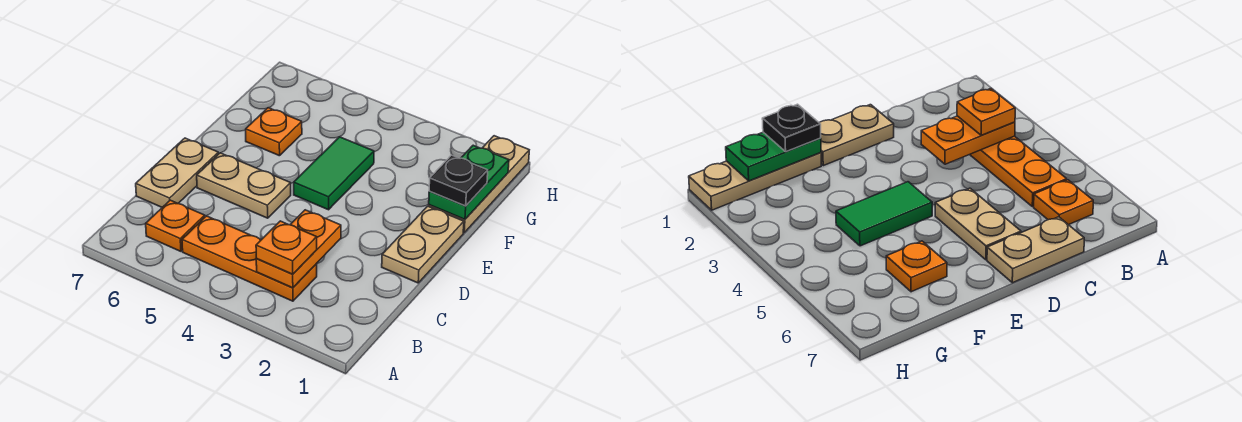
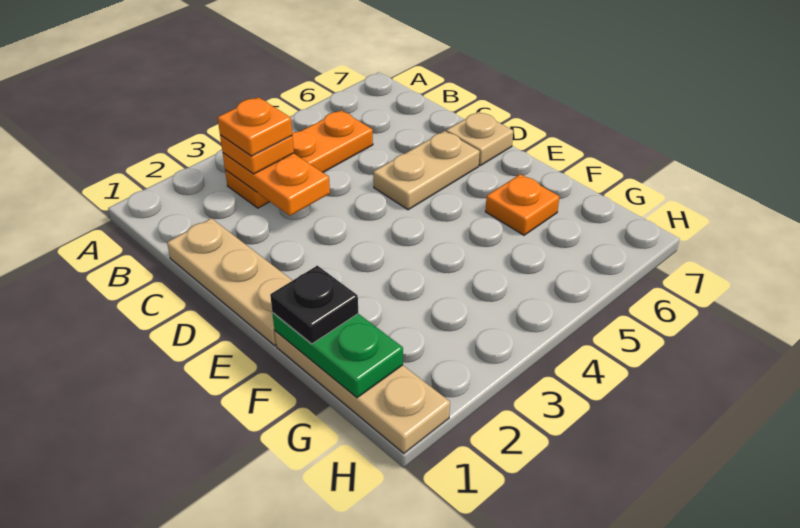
orange plate B6 level 1 -> orange plate B3 level 4
tan plate C7:D7 level 1 -> tan plate D7 level 1
tan plate D1:E1 level 1 -> tan plate C1:E1 level 1
green tile E4:F4 level 1 -> none

